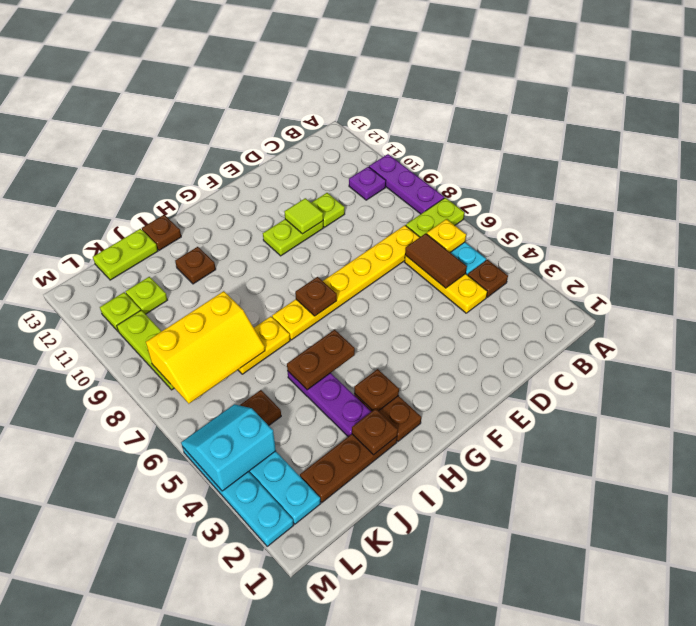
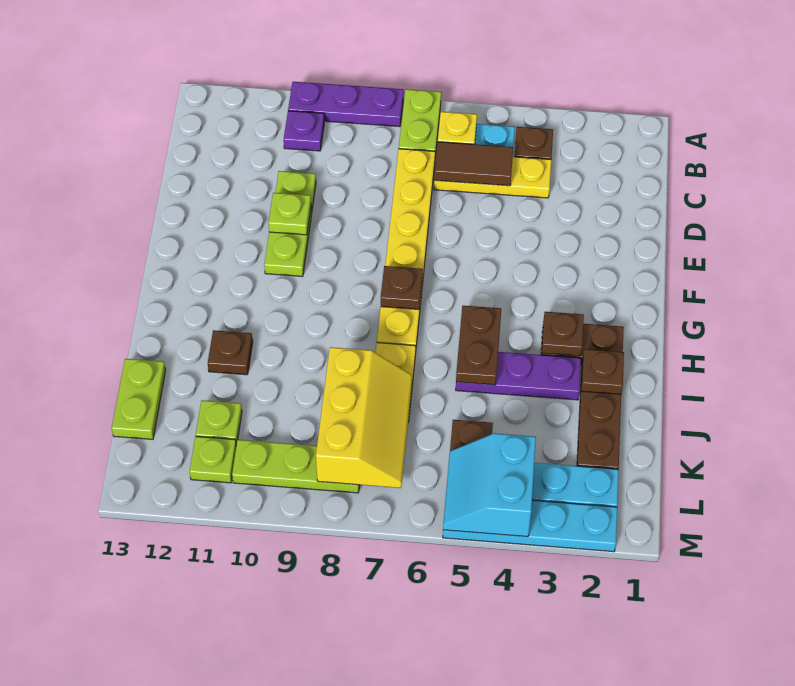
lime tile E10 level 2 -> lime plate E10 level 2
brown plate I13 level 1 -> none

